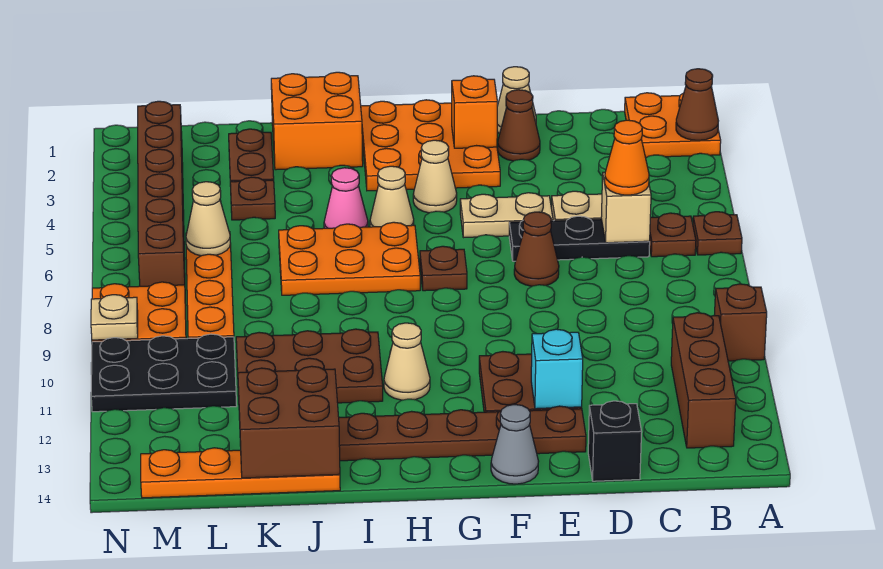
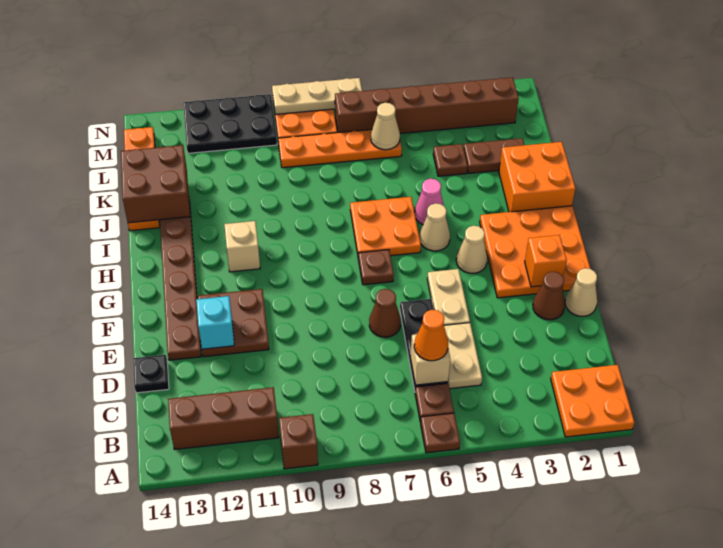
brown cone A2 level 2 -> none
black brick D14 level 1 -> black plate D14 level 1
grey cone F14 level 1 -> none
orange plate H6:J7 level 1 -> orange plate H6:I7 level 1
tan cone H11 level 1 -> tan brick H11 level 1
brown plate I10:K11 level 1 -> none
black plate L10:N11 level 1 -> black plate M10:N12 level 1
tan plate N9 level 2 -> tan plate N7:N9 level 2

